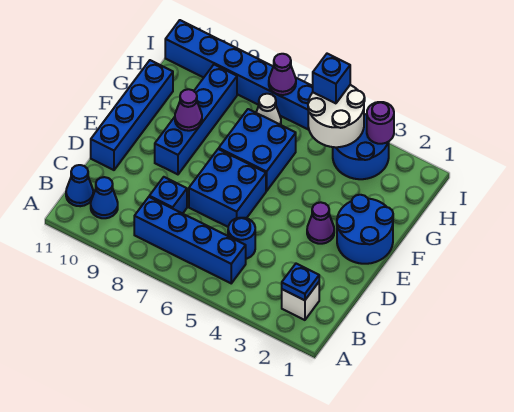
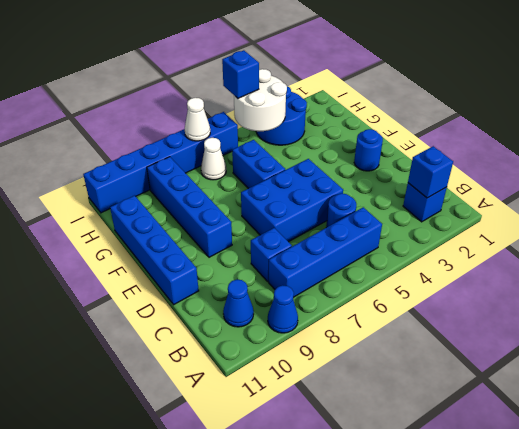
white brick B2 level 1 -> blue brick B2 level 1
blue plate B2 level 2 -> blue brick B2 level 2
blue cone B11 level 1 -> blue cone A9 level 1
blue brick D6:E7 level 1 -> blue brick D5:E7 level 1
blue round brick E1:F2 level 1 -> blue round brick E2 level 1
purple cone E3 level 1 -> none
blue brick F6:G7 level 1 -> blue brick F6:G6 level 1
purple cone F9 level 2 -> none
purple round brick I3 level 2 -> none
purple cone I7 level 2 -> white cone I7 level 2

